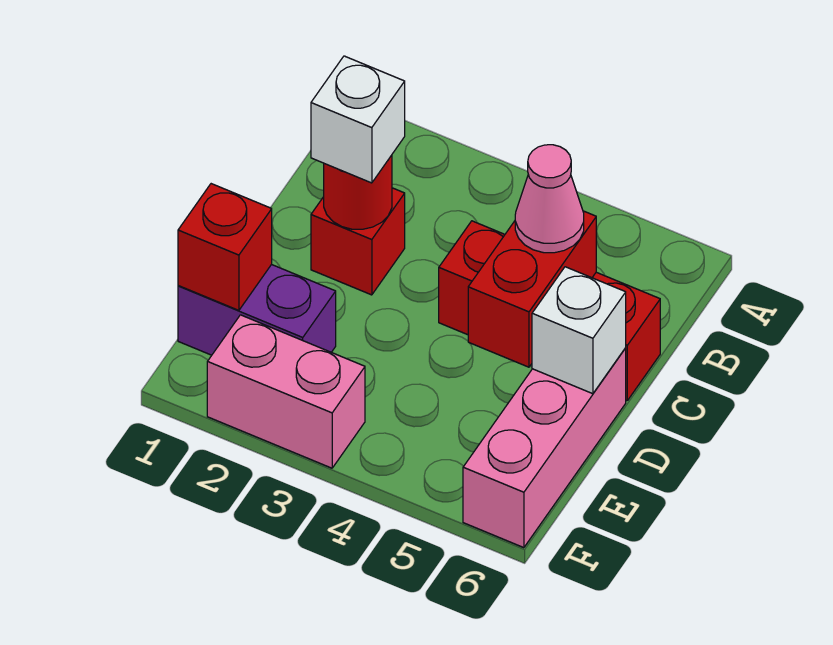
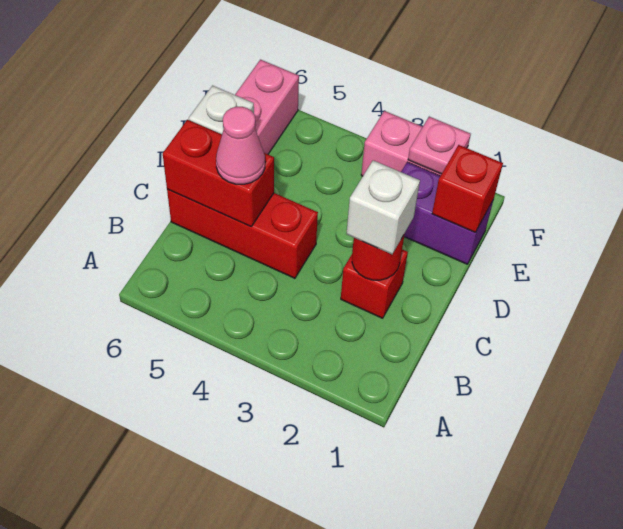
red brick C5:D5 level 2 -> red brick C5:C6 level 2
none -> pink plate F2 level 2

